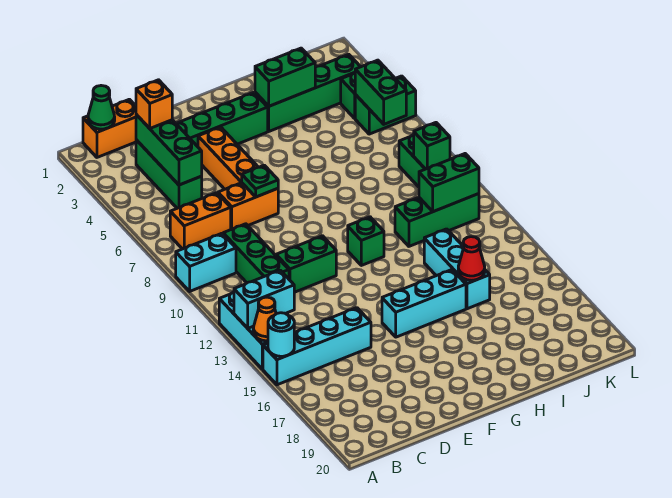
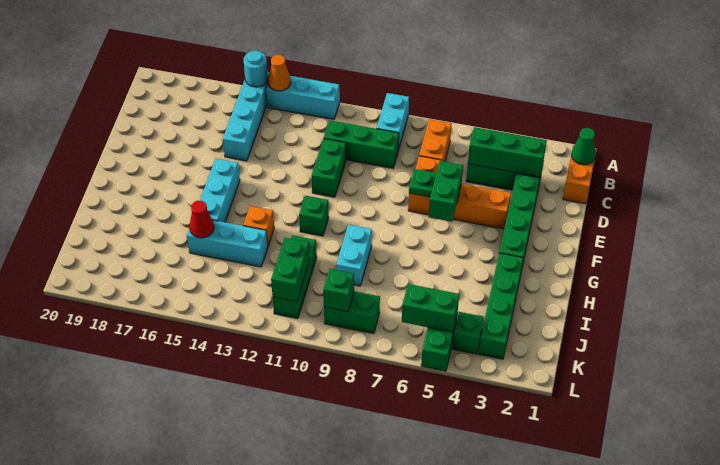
cyan brick A13:B13 level 2 -> cyan brick H9:I9 level 1
orange brick C3 level 3 -> orange brick H13 level 1
green brick H3:I3 level 2 -> green brick E6:F6 level 2

